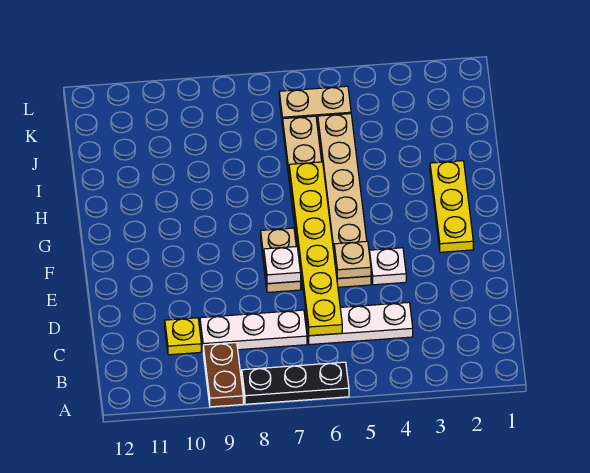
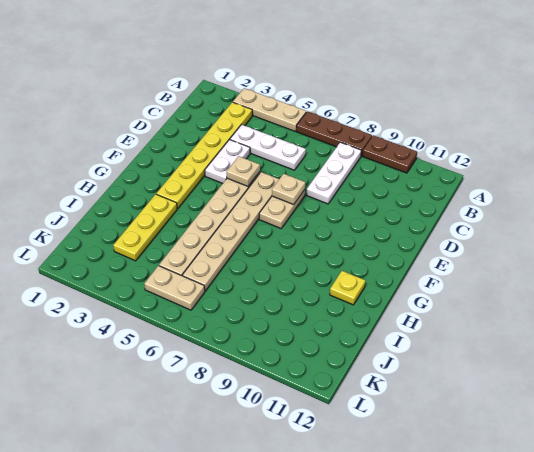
none -> tan plate A3:A5 level 1
black plate A6:A8 level 1 -> brown plate A6:A8 level 1
brown plate A9:B9 level 1 -> brown plate A9:A10 level 1
yellow plate C6:H6 level 2 -> yellow plate B3:G3 level 1
white plate C7:C9 level 1 -> white plate B8:D8 level 1
yellow plate C10 level 1 -> yellow plate H11 level 1
white plate E4 level 1 -> white plate D4:E4 level 1
white plate E7 level 2 -> tan plate E7 level 2
yellow plate F2:H2 level 1 -> yellow plate H3:J3 level 1

